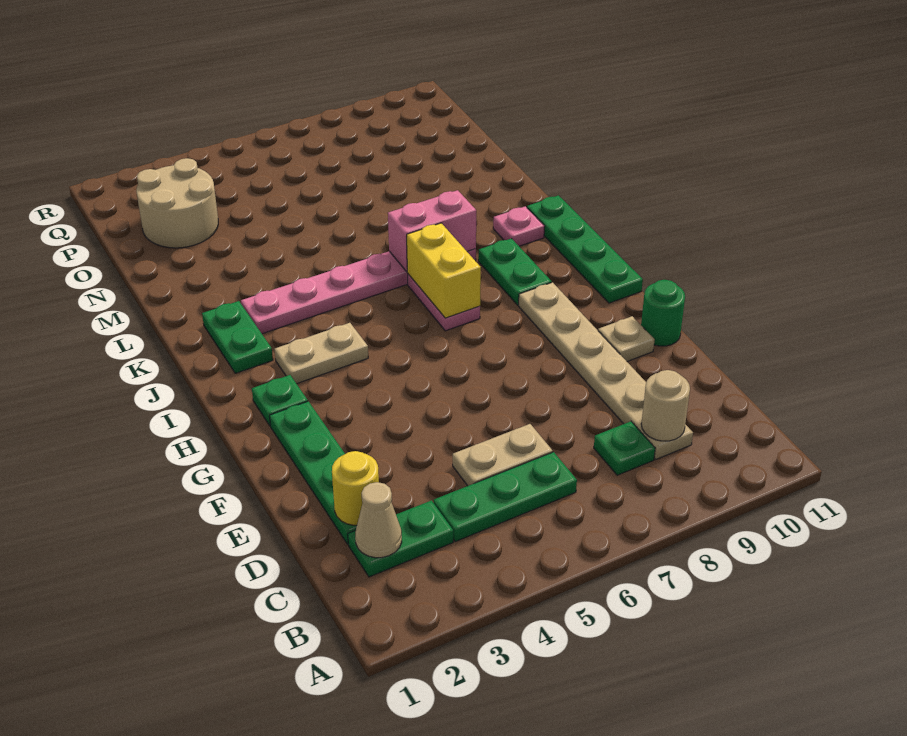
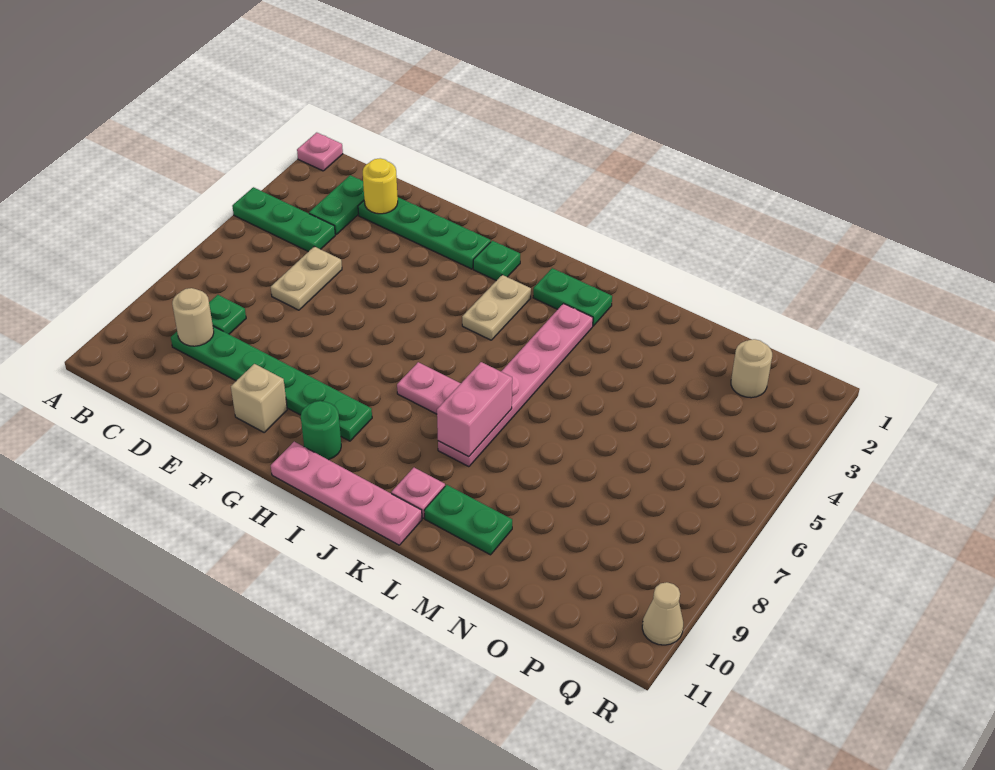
none -> pink plate A1 level 1
tan cone C2 level 2 -> tan cone R10 level 1
green plate C4:C6 level 1 -> green plate A4:C4 level 1
tan plate C9:H9 level 1 -> green plate C9:H9 level 1
tan plate F10 level 1 -> tan brick F10 level 1
green round brick F11 level 1 -> green round brick H10 level 1
green plate H11:K11 level 1 -> pink plate H11:K11 level 1
yellow brick I7:J7 level 2 -> none
green plate I9:J9 level 1 -> green plate L10:M10 level 1
tan round brick O2:P3 level 1 -> tan round brick P2 level 1

